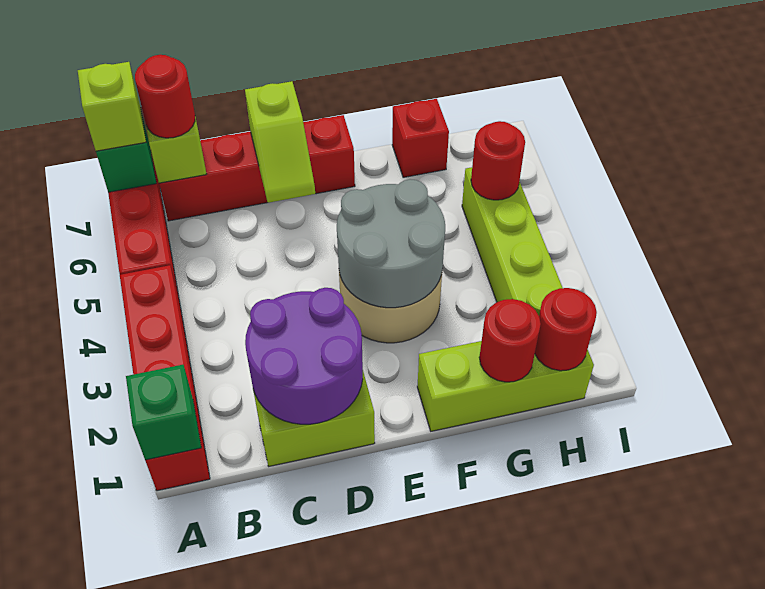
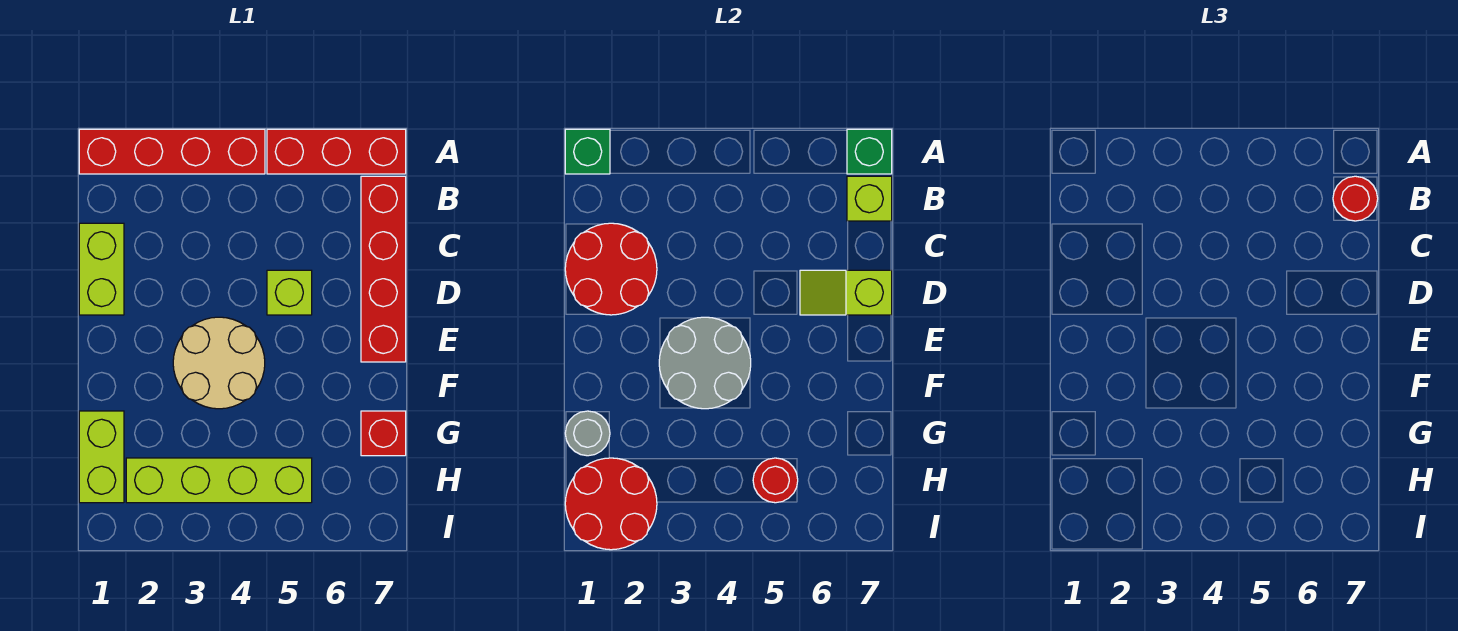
lime brick A7 level 3 -> lime brick D5 level 1
purple round brick C1:D2 level 2 -> red round brick C1:D2 level 2
lime brick F1:H1 level 1 -> lime brick G1:H1 level 1
red round brick G1 level 2 -> grey round brick G1 level 2
red round brick H1 level 2 -> red round brick H1:I2 level 2

